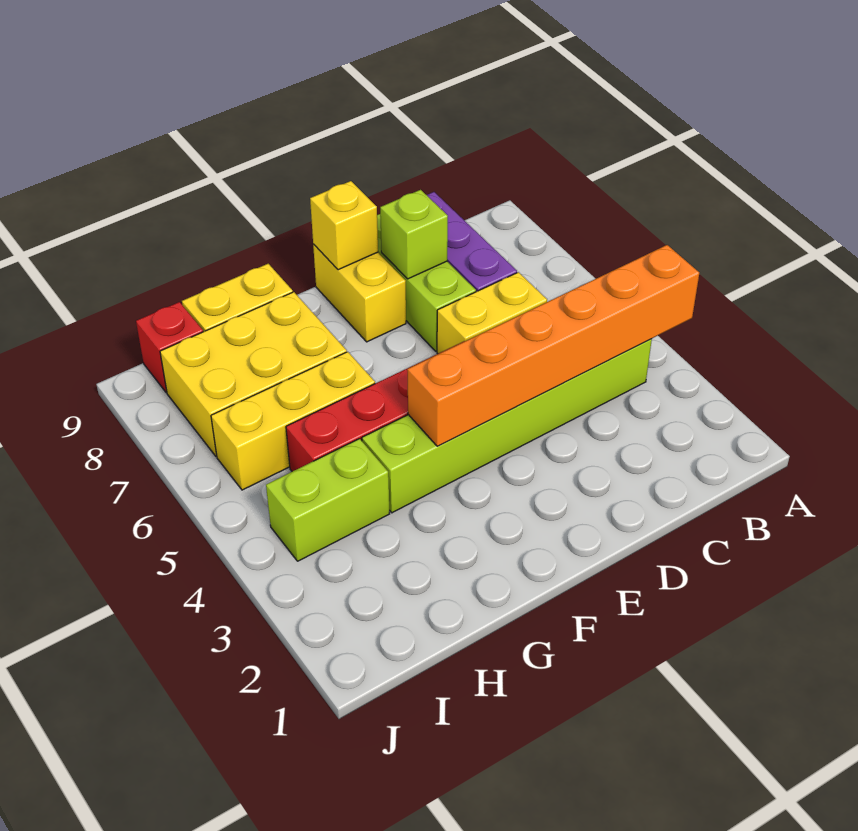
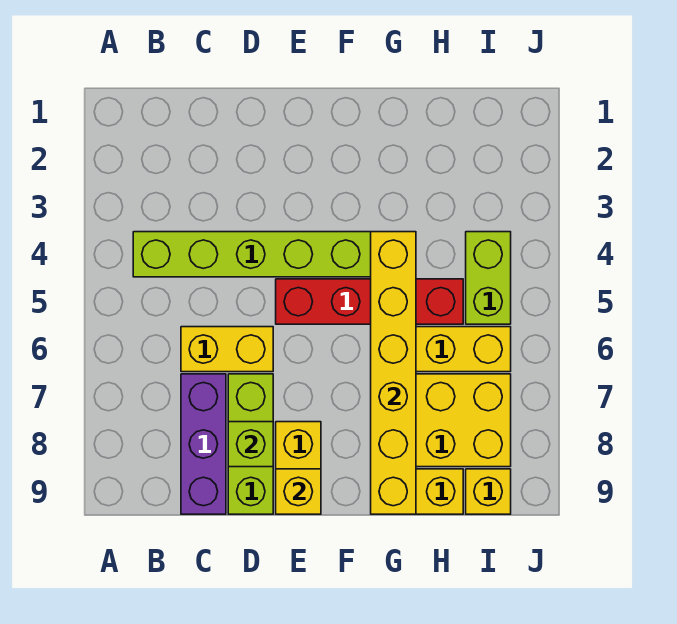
orange brick A4:F4 level 2 -> none
none -> yellow brick G4:G9 level 2
lime brick H4:I4 level 1 -> lime brick I4:I5 level 1
red brick I9 level 1 -> yellow brick I9 level 1

